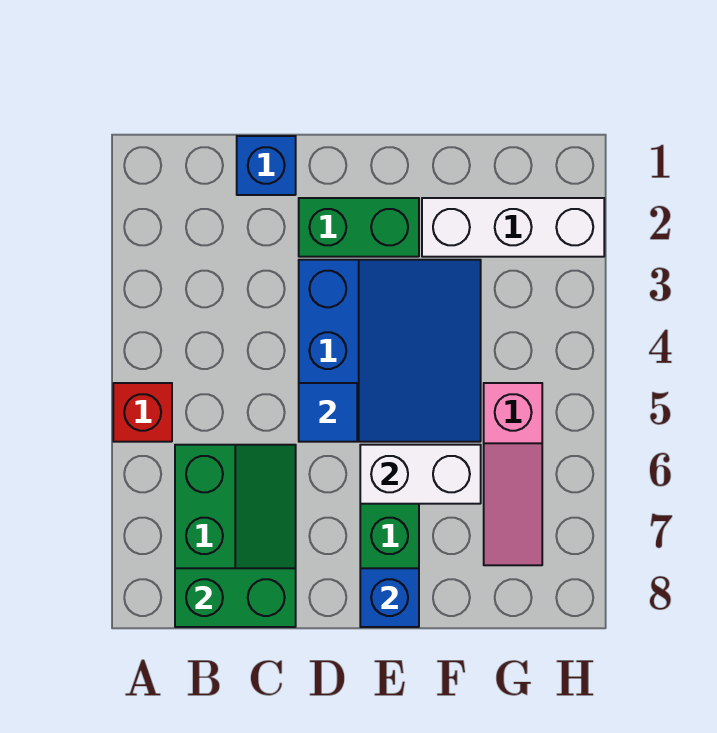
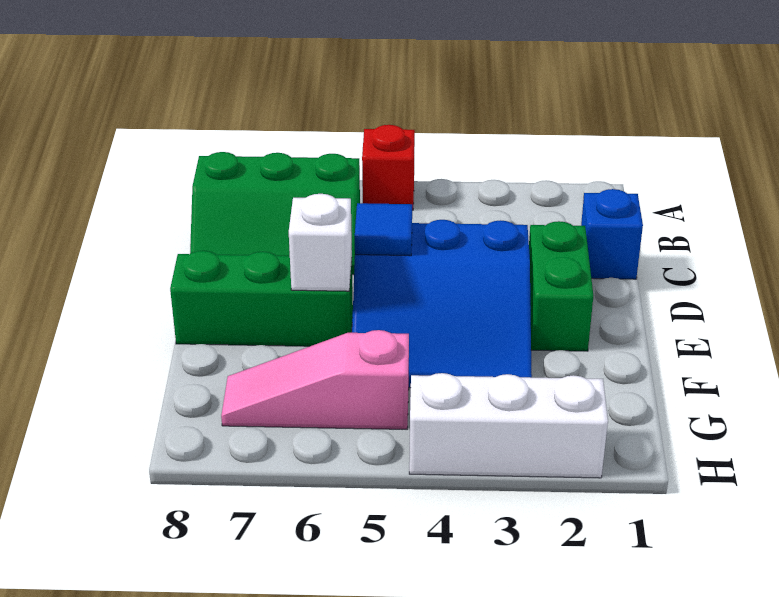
green brick B8:C8 level 2 -> none
white brick E6:F6 level 2 -> white brick E6 level 2
blue brick E8 level 2 -> none
white brick F2:H2 level 1 -> white brick H2:H4 level 1

